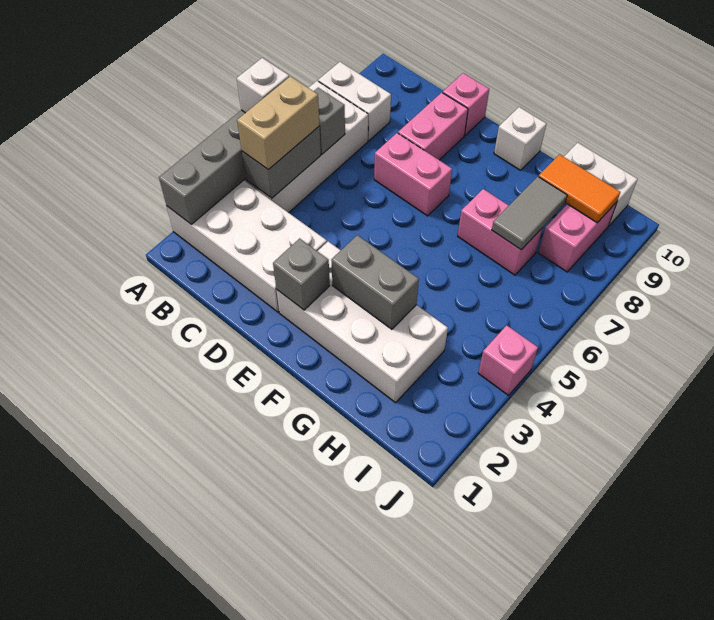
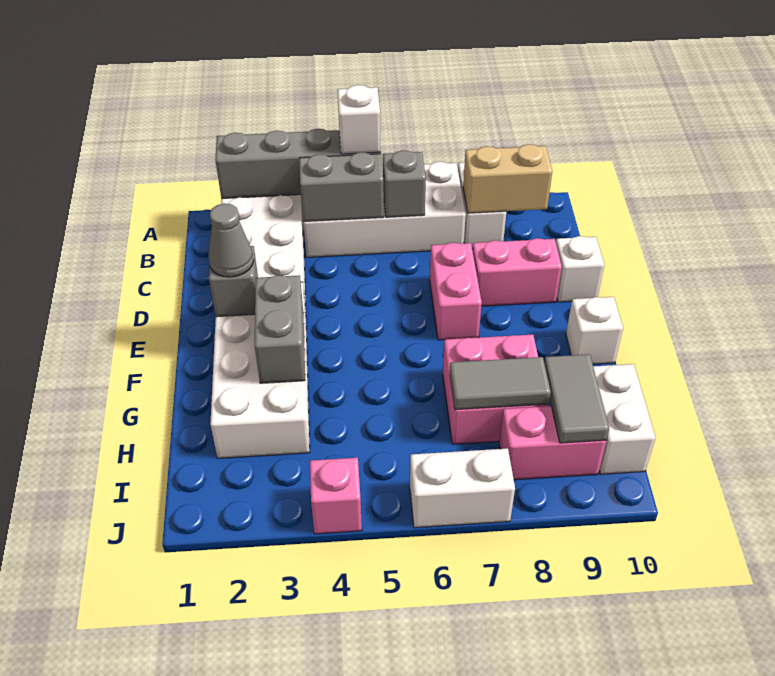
tan brick B4:B5 level 3 -> tan brick B8:B9 level 2
pink brick D10 level 1 -> white brick D10 level 1
none -> grey cone E2 level 3
pink brick G7:H7 level 1 -> pink brick G7:H8 level 1
orange tile H9:I9 level 2 -> grey tile H9:I9 level 2
none -> white brick J6:J7 level 1

